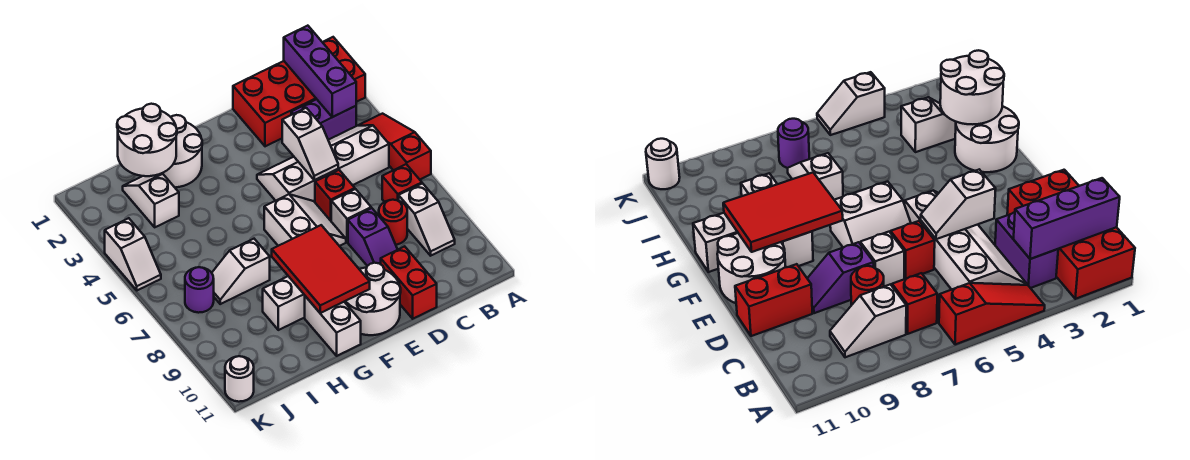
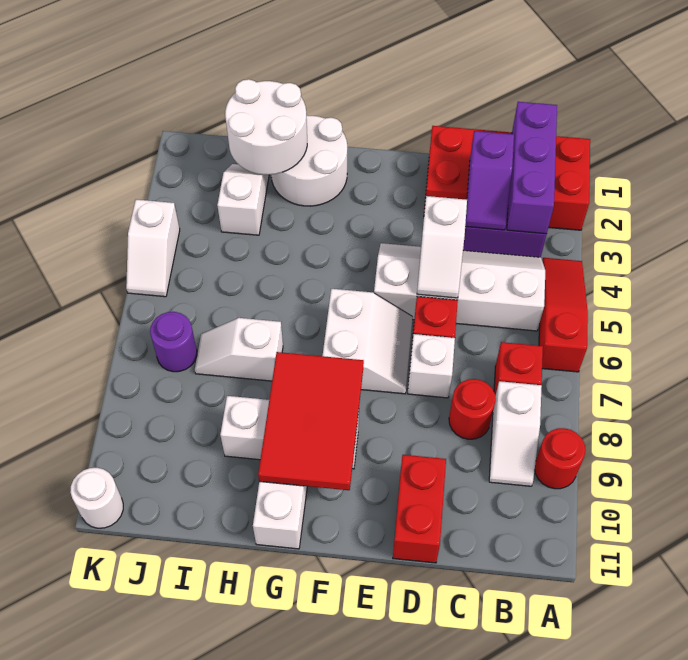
none -> red round brick A9 level 1
purple slope D8:D9 level 1 top 8 -> purple slope C2:C3 level 2 top 2
white round brick E10:F11 level 1 -> none

